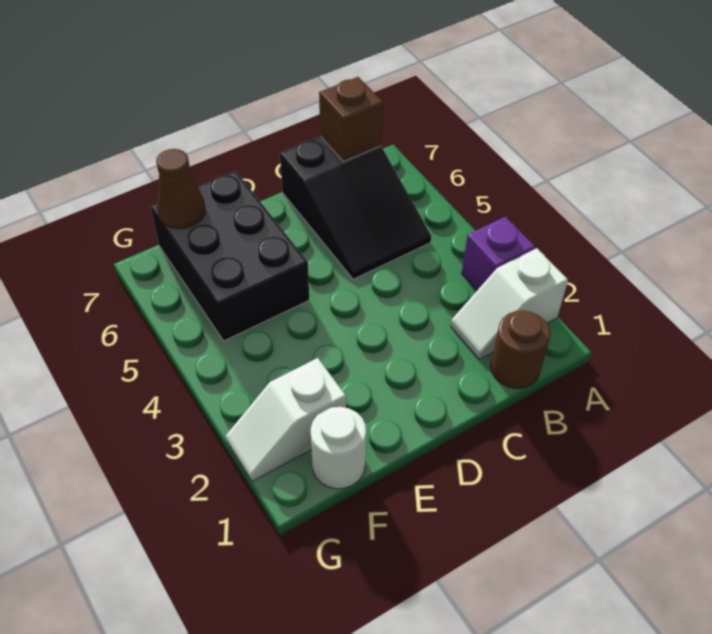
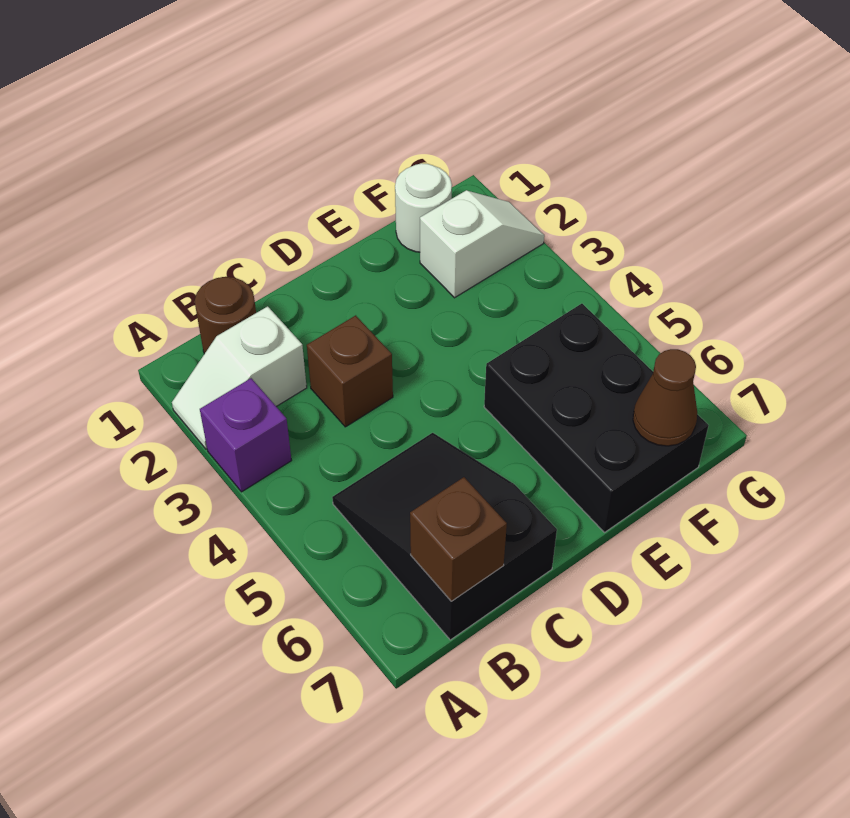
white slope A2:B2 level 1 top A -> white slope A2:B2 level 1 top B
none -> brown brick C3 level 1

